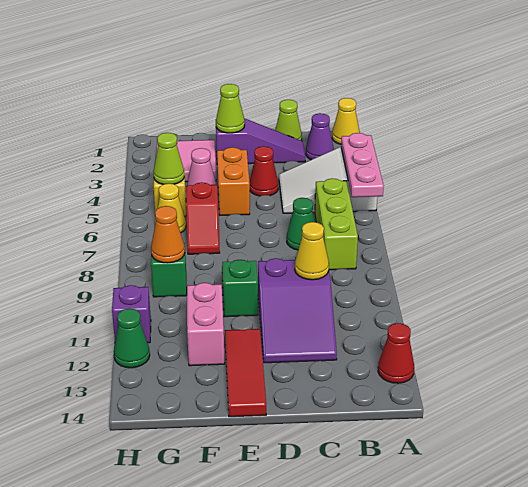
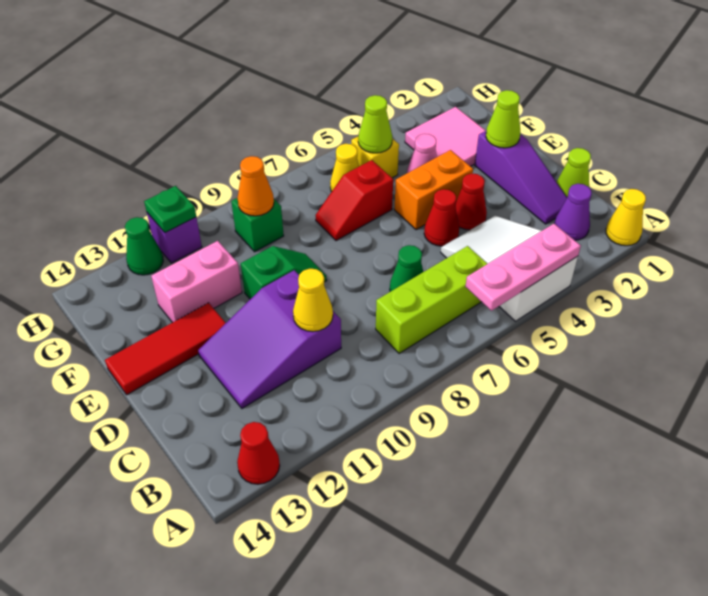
none -> red cone D5 level 1
none -> green plate H11 level 2

